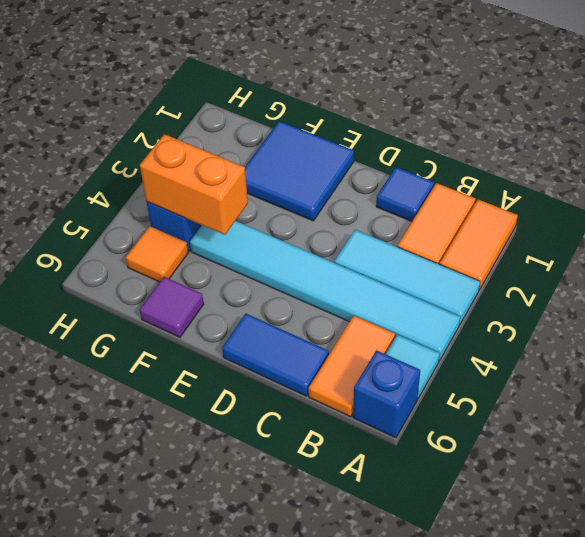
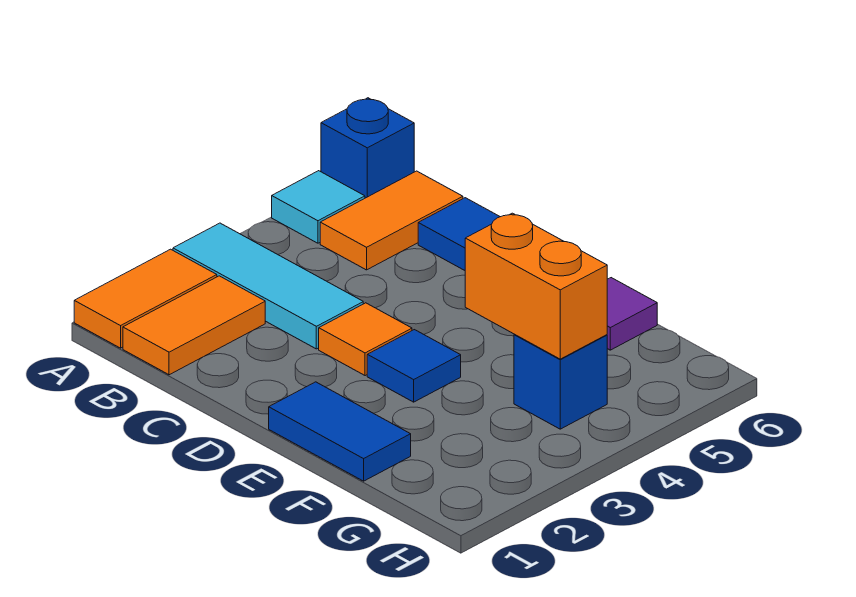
cyan tile A4:F4 level 1 -> none
blue tile C1 level 1 -> blue tile E3 level 1
blue tile E1:F2 level 1 -> blue tile E1:F1 level 1
orange tile G5 level 1 -> orange tile D3 level 1

